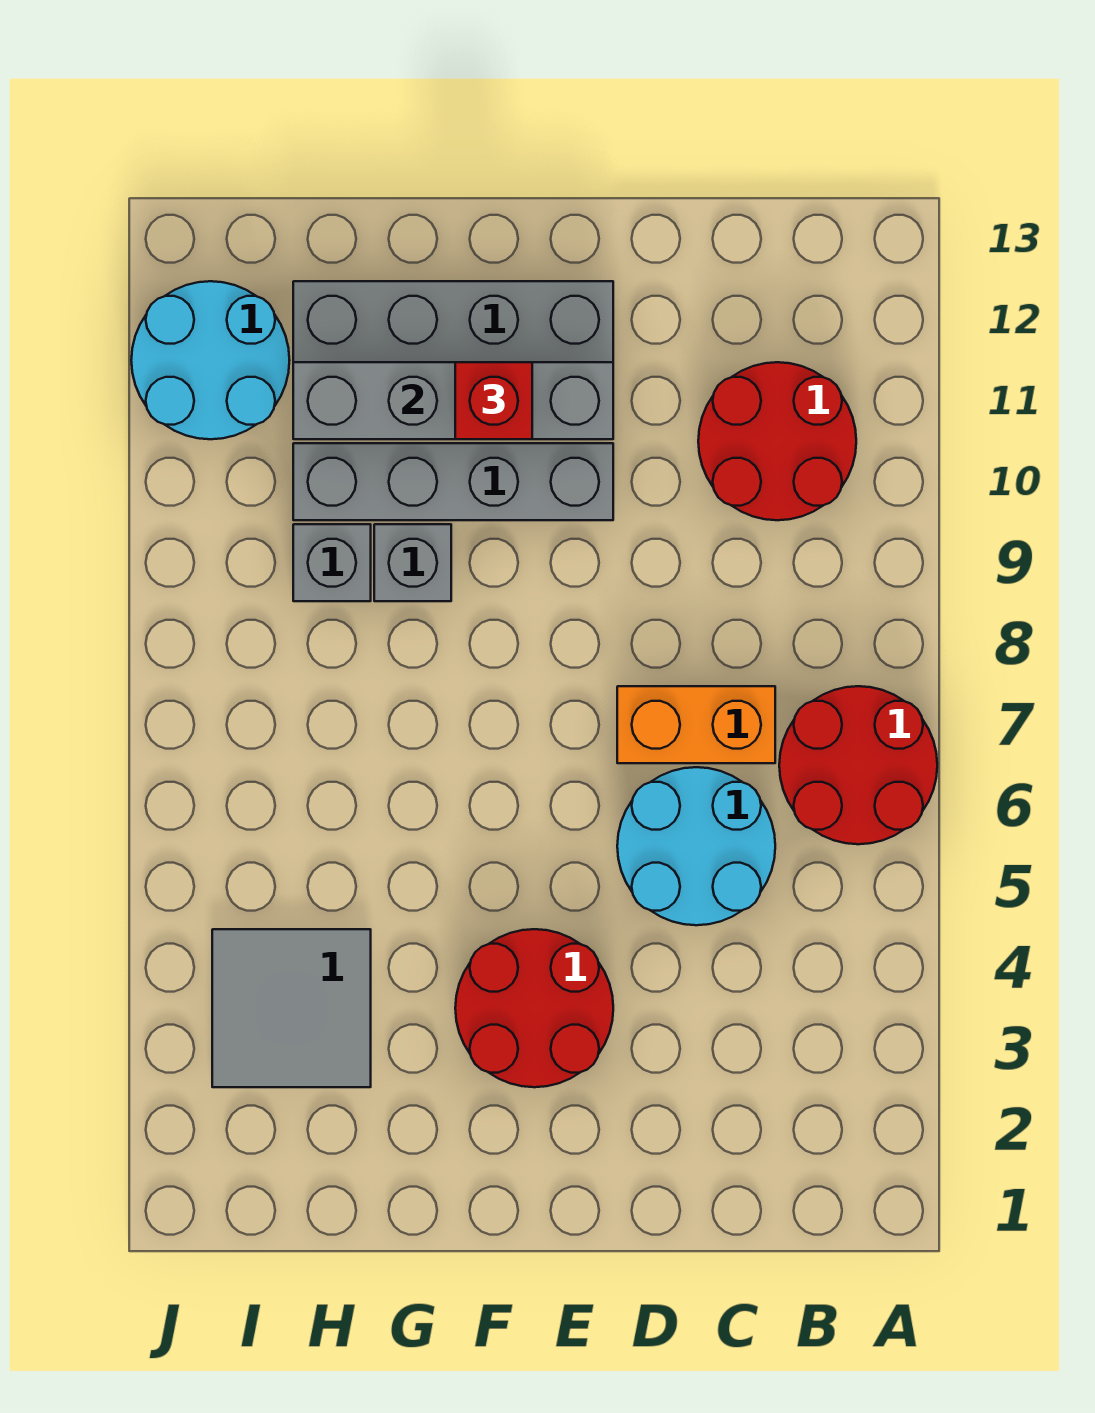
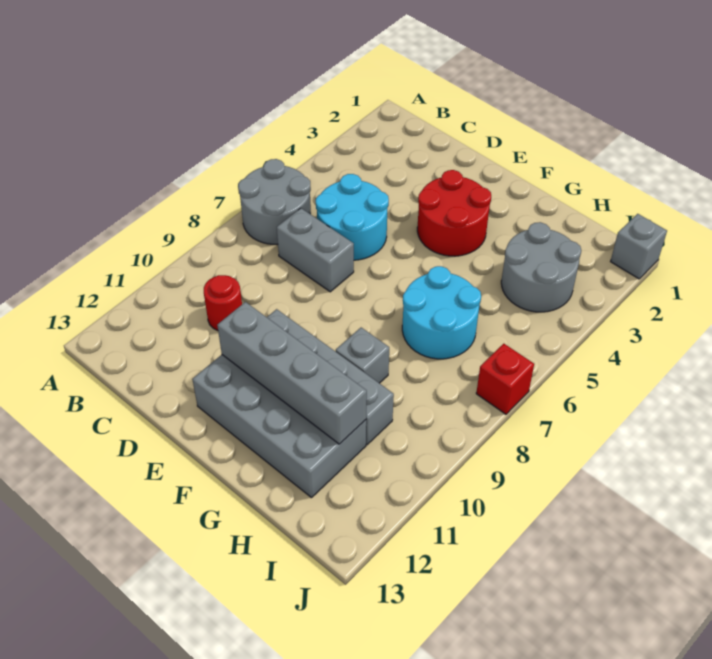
red round brick A6:B7 level 1 -> grey round brick A6:B7 level 1
red round brick B10:C11 level 1 -> red round brick C10 level 1
orange brick C7:D7 level 1 -> grey brick C7:D7 level 1
red brick F11 level 3 -> red brick J7 level 1
grey tile H3:I4 level 1 -> grey round brick H3:I4 level 1
grey brick H9 level 1 -> grey brick J1 level 1
cyan round brick I11:J12 level 1 -> cyan round brick G6:H7 level 1

